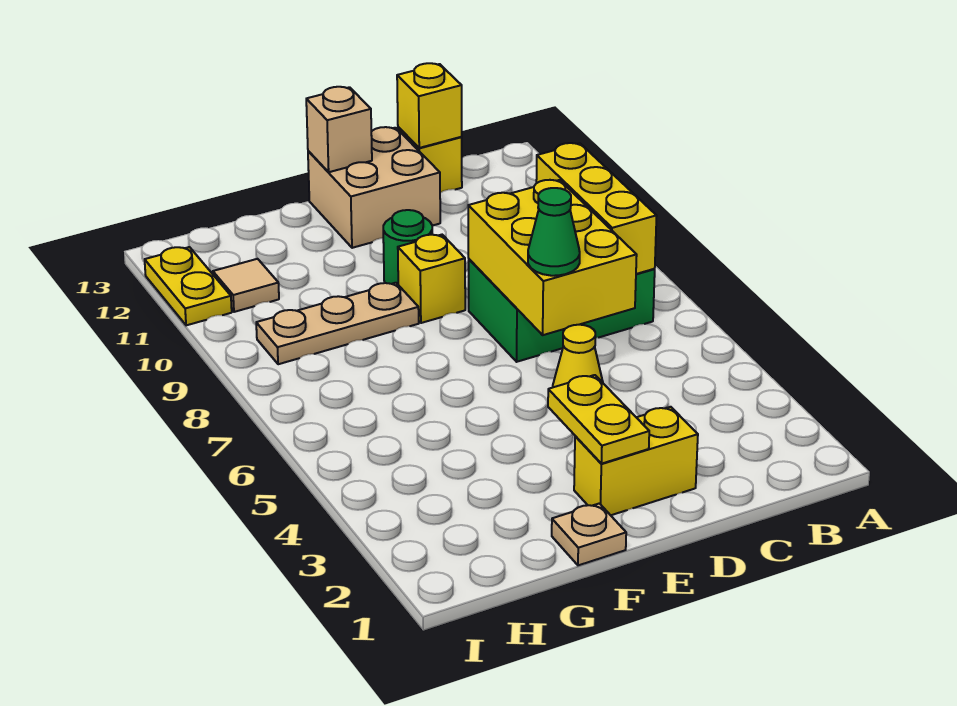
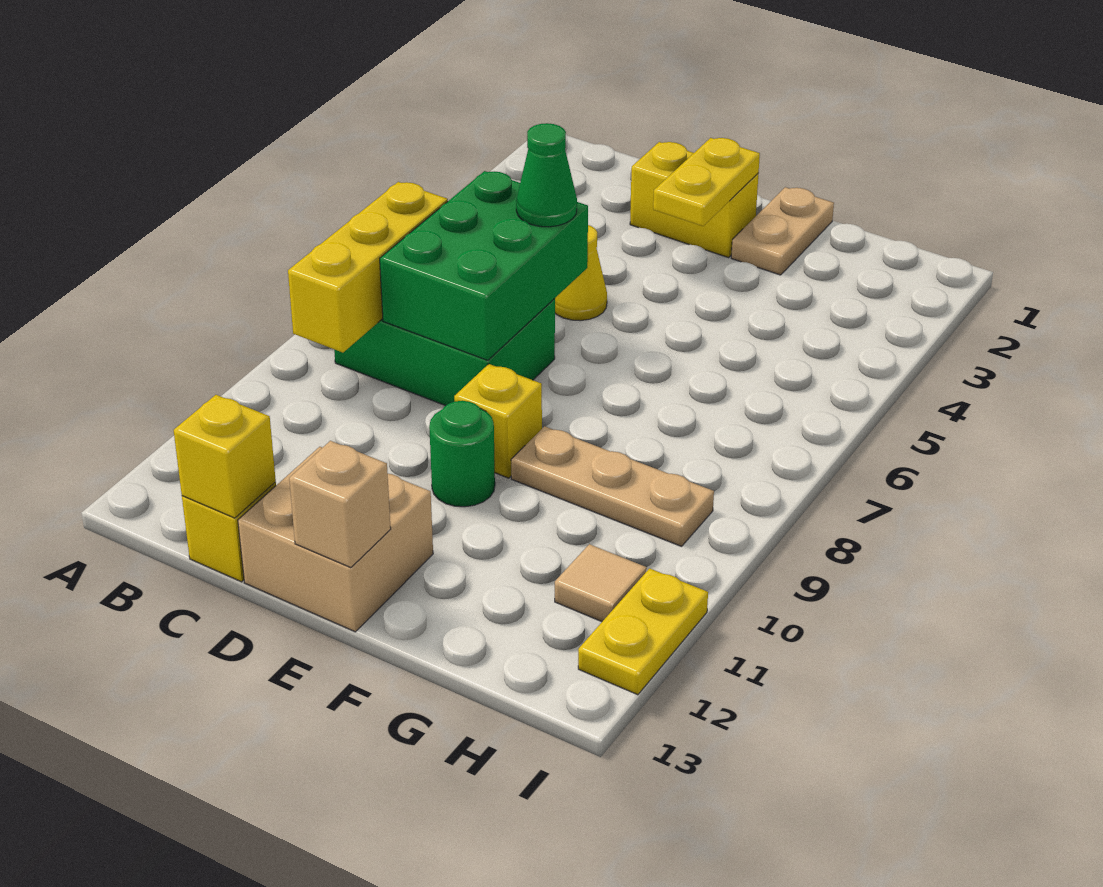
yellow brick C6:D8 level 2 -> green brick C6:D8 level 2
tan plate F1 level 1 -> tan plate F1:F2 level 1

